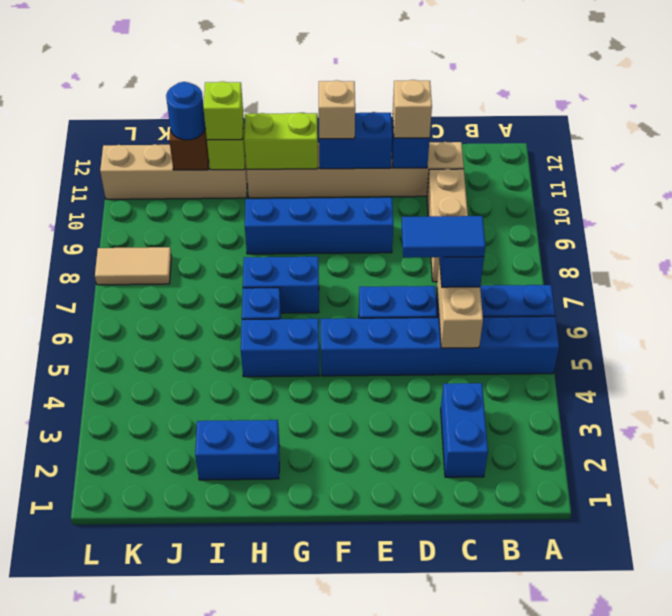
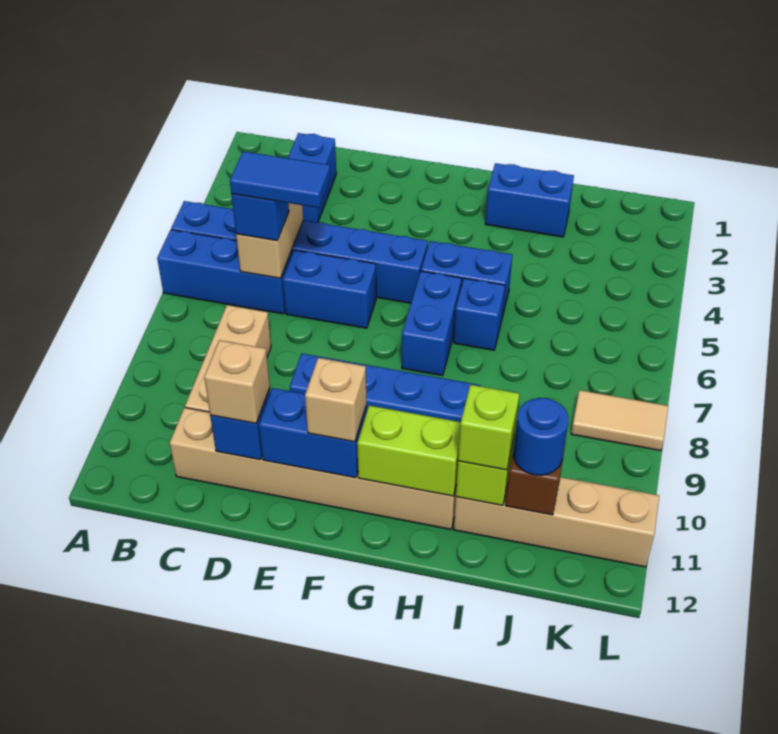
blue brick G7:H7 level 1 -> blue brick G6:G7 level 1

